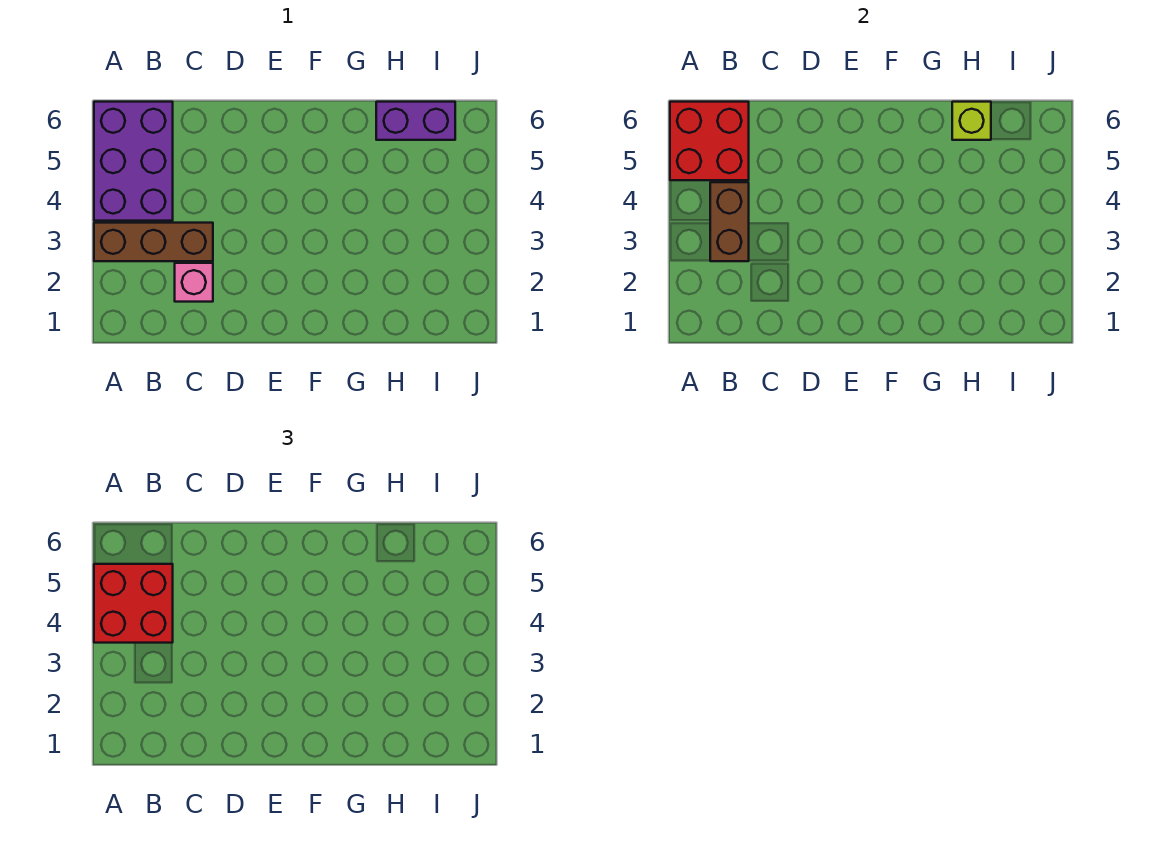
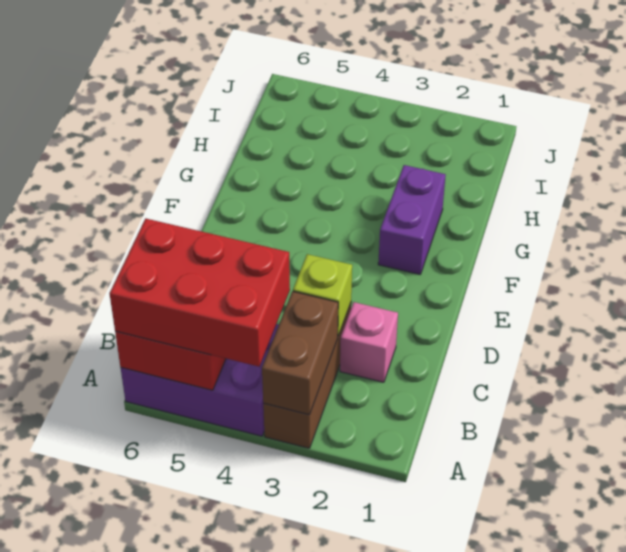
red brick A4:B5 level 3 -> red brick A4:B6 level 3
brown brick B3:B4 level 2 -> brown brick A3:B3 level 2
purple brick H6:I6 level 1 -> purple brick F2:G2 level 1
lime brick H6 level 2 -> lime brick C3 level 2

